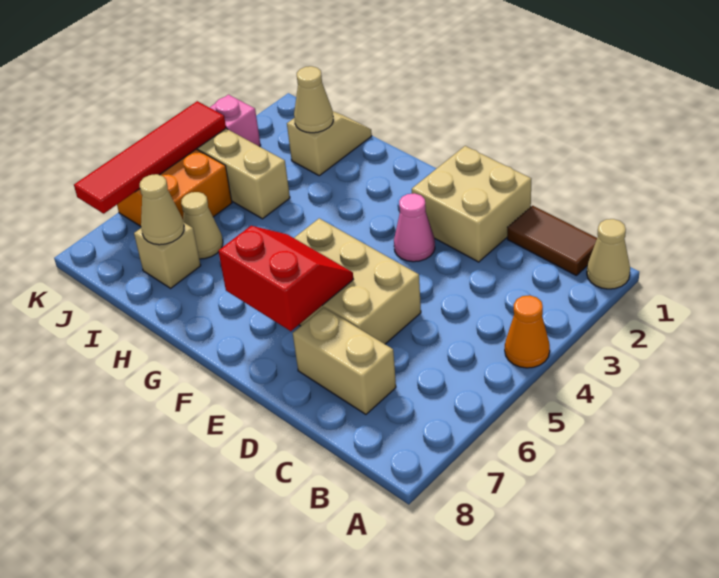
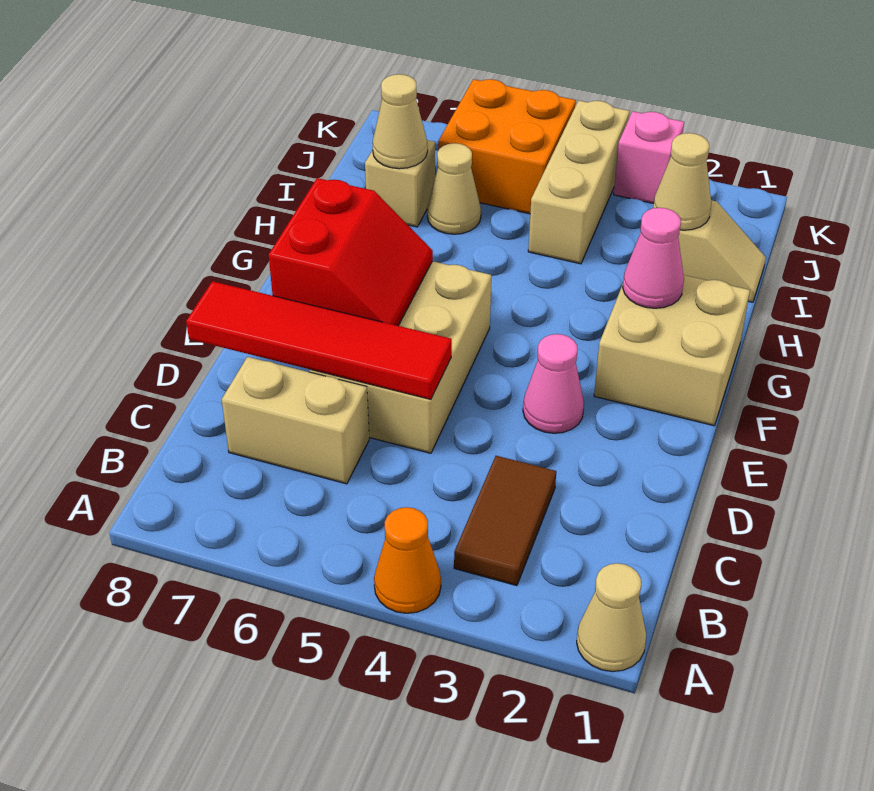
brown tile B1:C1 level 1 -> brown tile B3:C3 level 1
tan brick C7:D7 level 1 -> tan brick C6:C7 level 1
tan brick D1:E2 level 1 -> tan brick F1:G2 level 1
none -> pink cone G2 level 2
red tile K4:K7 level 2 -> red tile D5:D8 level 2

